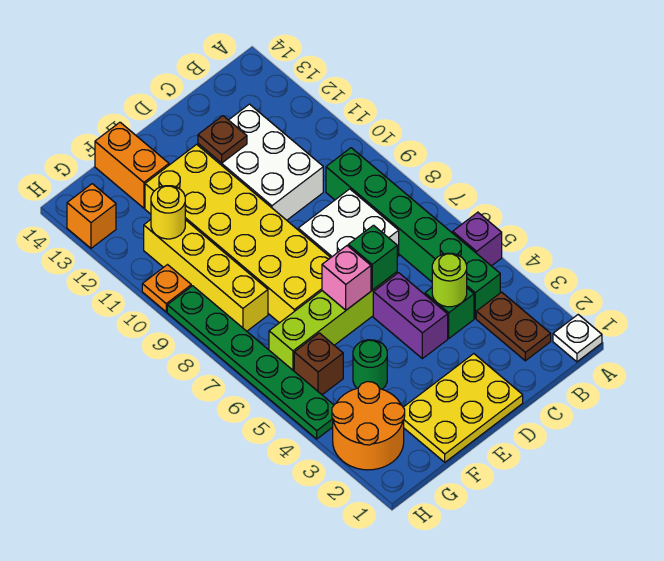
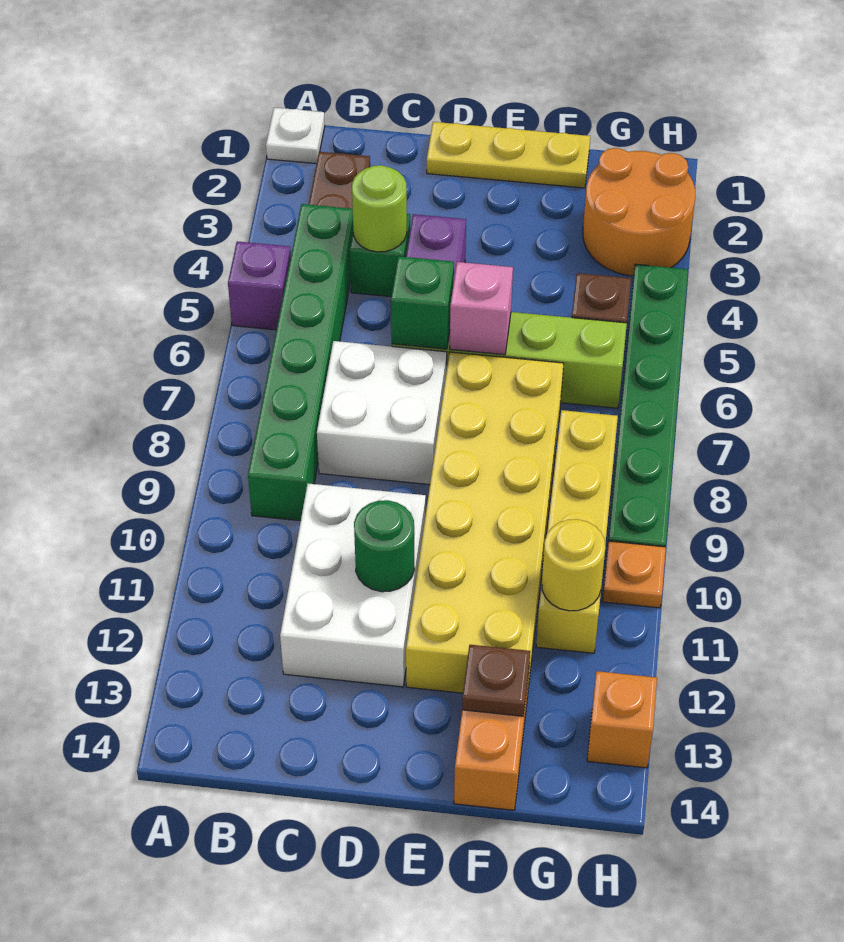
yellow plate D1:F2 level 1 -> yellow plate D1:F1 level 1
brown plate D12 level 2 -> brown plate F13 level 2
green round brick F4 level 1 -> green round brick D11 level 2

